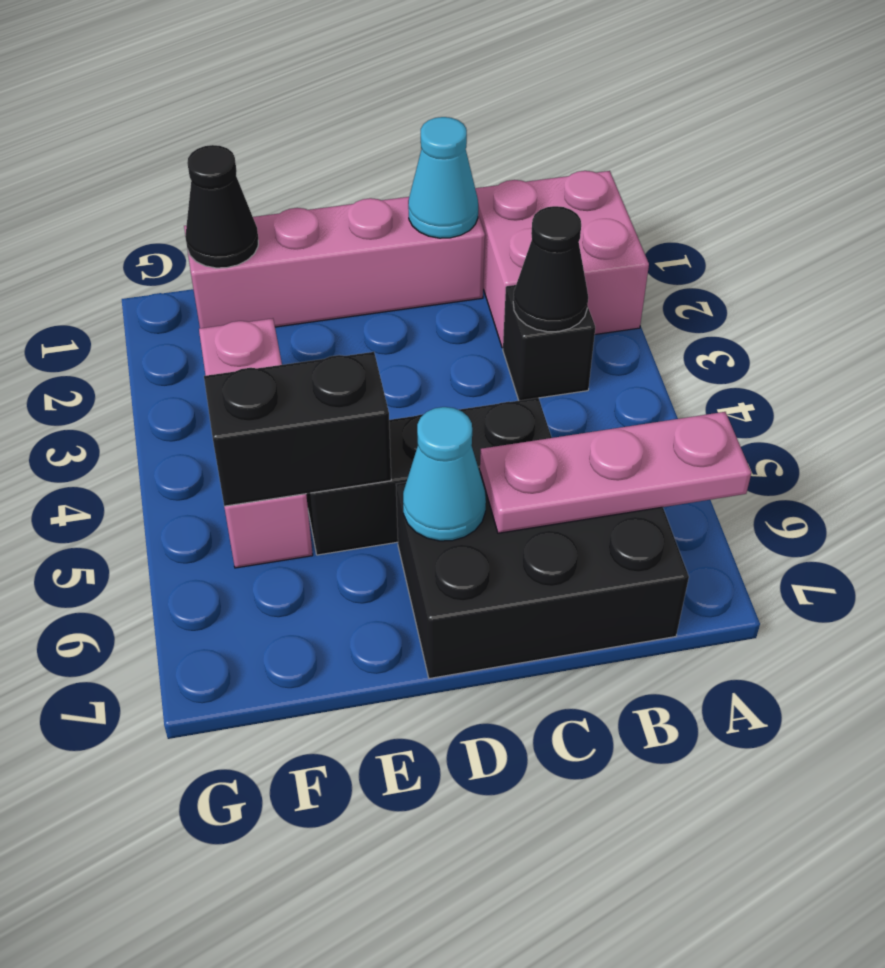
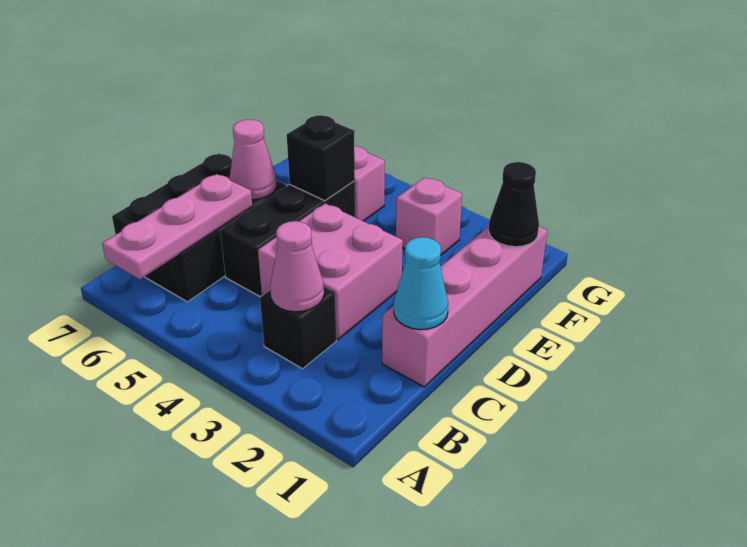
pink brick A1:B2 level 1 -> pink brick C3:D4 level 1
black cone B3 level 2 -> pink cone B3 level 2
cyan cone D6 level 2 -> pink cone D6 level 2
black brick E5:F5 level 2 -> black brick E5 level 2

